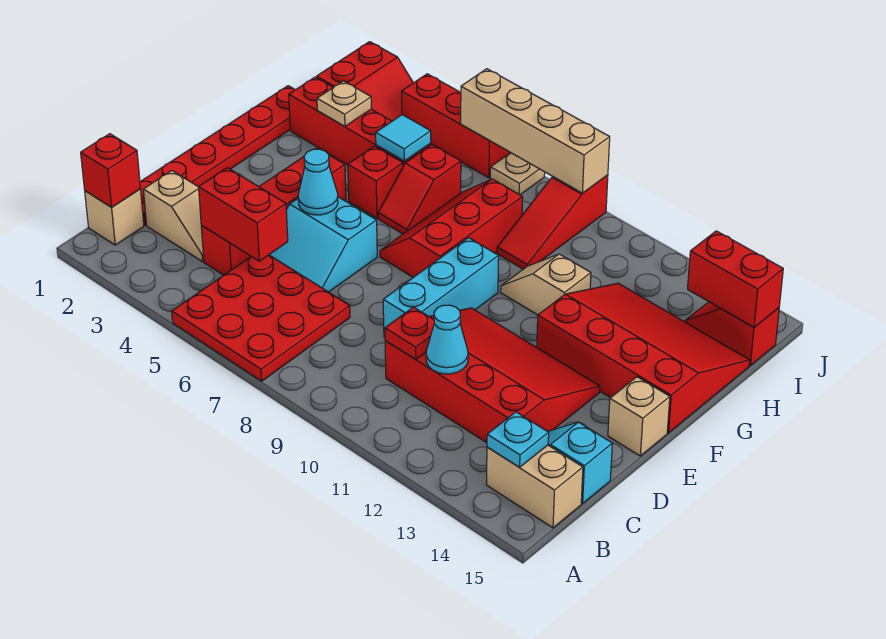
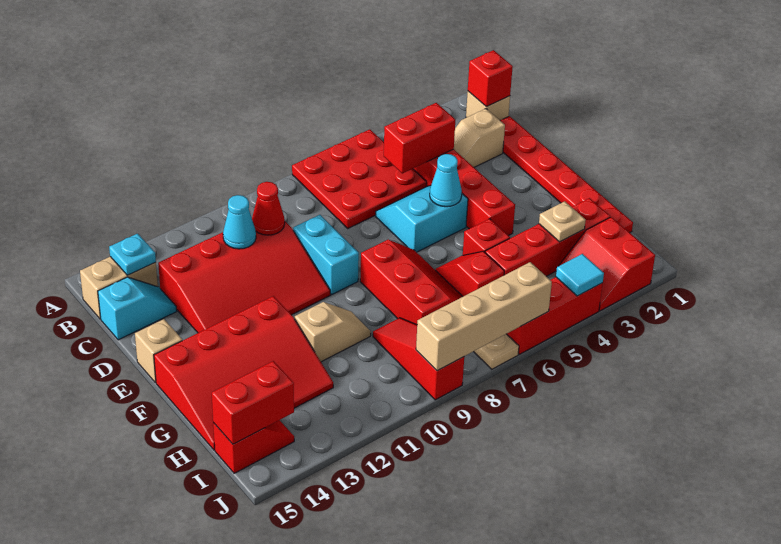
red plate C10 level 2 -> red cone C10 level 2
cyan brick D9:F9 level 1 -> cyan brick D9:E9 level 1
cyan tile H5 level 2 -> cyan tile J4 level 2

